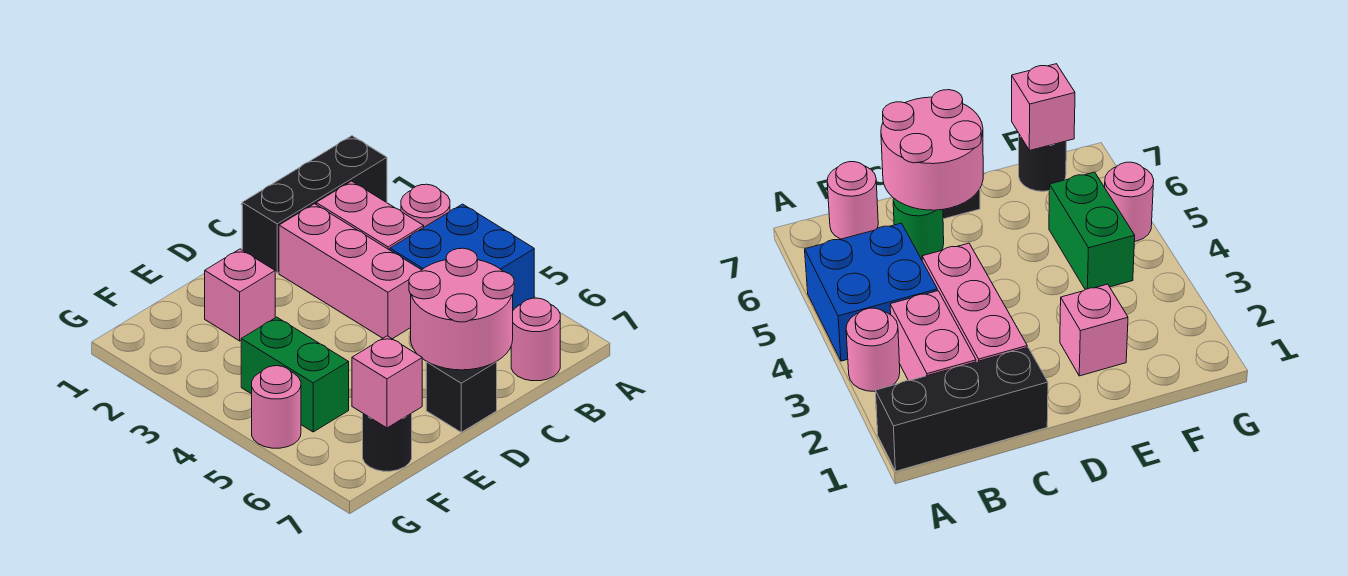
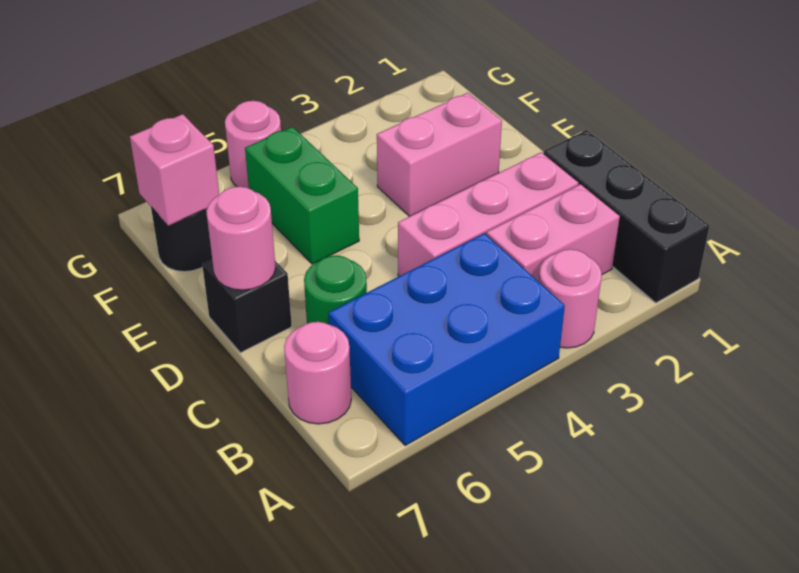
blue brick A4:B5 level 1 -> blue brick A4:B6 level 1
pink round brick C6:D7 level 2 -> pink round brick D7 level 2
pink brick E2 level 1 -> pink brick E2:E3 level 1
green brick F4:F5 level 1 -> green brick E5:F5 level 1

